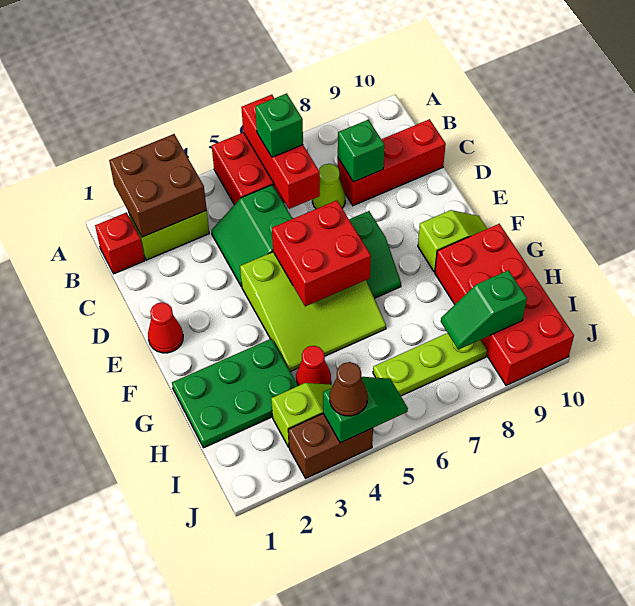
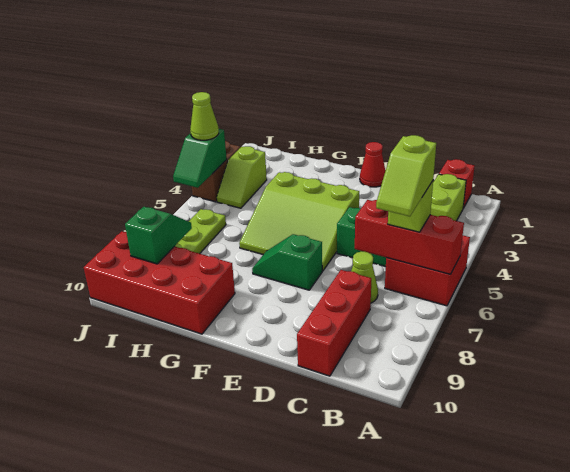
brown brick A2:B3 level 2 -> none
green brick B6 level 3 -> lime brick B6 level 3
green brick C8 level 2 -> none
lime slope E4:G6 level 1 top E -> lime slope E4:G6 level 1 top 4
red brick E5:F6 level 2 -> none
lime slope F9:F10 level 1 top 9 -> lime slope B6:B7 level 4 top 6
green plate G1:H3 level 1 -> none
red cone H4 level 1 -> none
brown cone J4 level 3 -> lime cone J4 level 3

